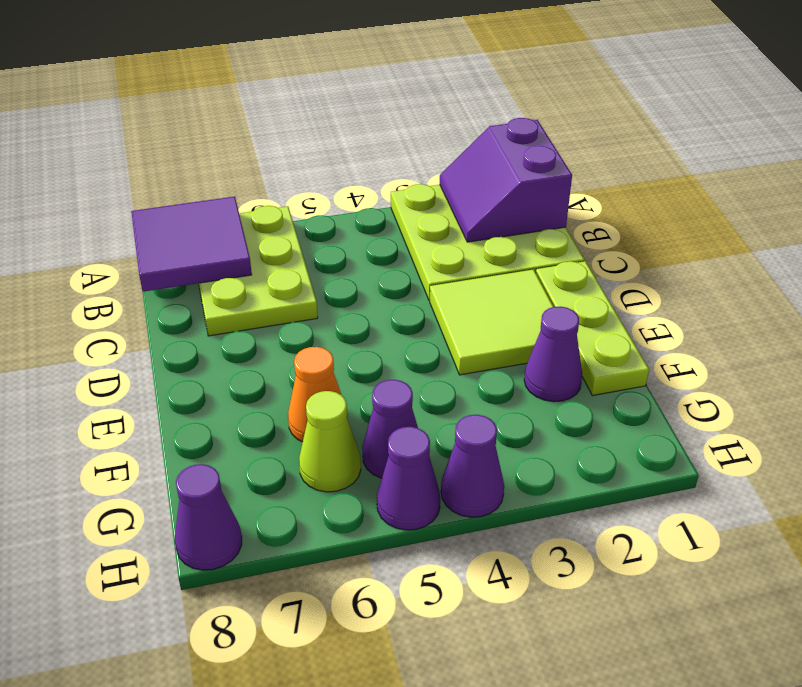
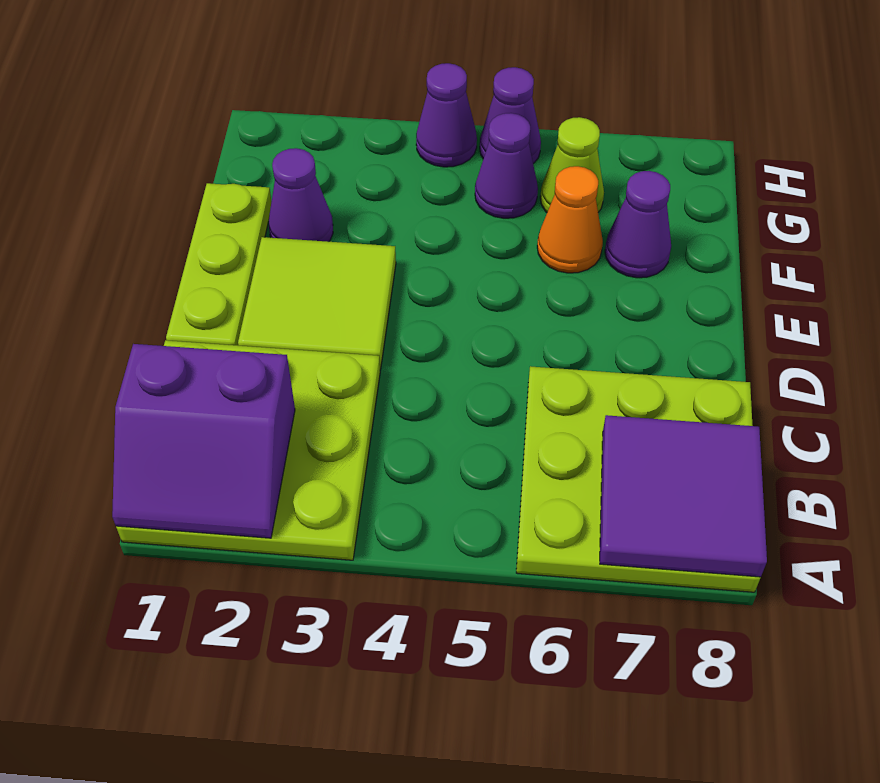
purple slope A1:B2 level 2 top 1 -> purple slope A1:B2 level 2 top B
lime plate A6:C7 level 1 -> lime plate A6:C8 level 1
purple cone H8 level 1 -> purple cone F7 level 1

